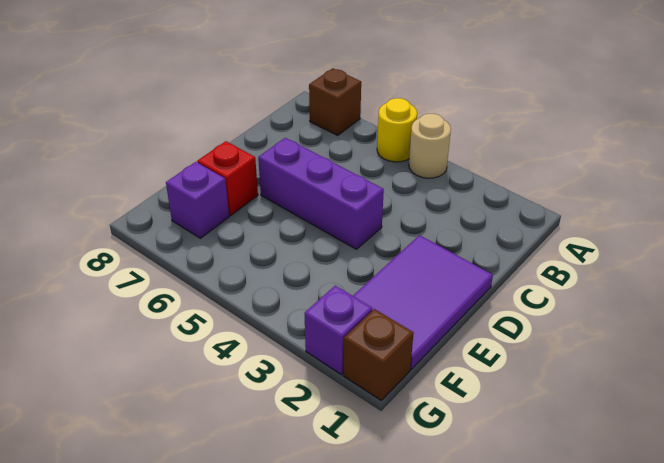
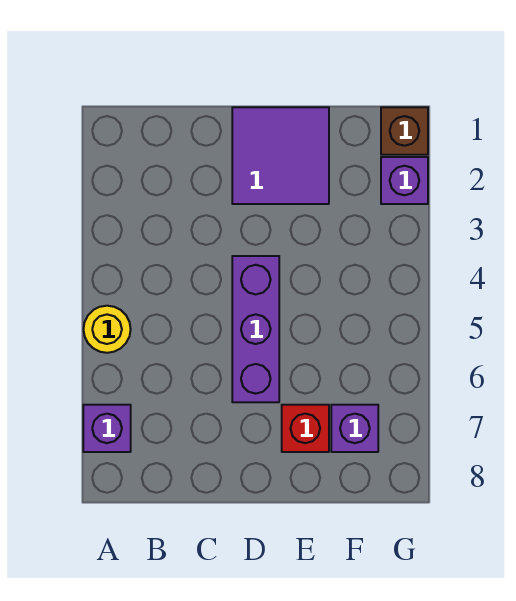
tan round brick A4 level 1 -> none
brown brick A7 level 1 -> purple brick A7 level 1
purple tile D1:F2 level 1 -> purple tile D1:E2 level 1

